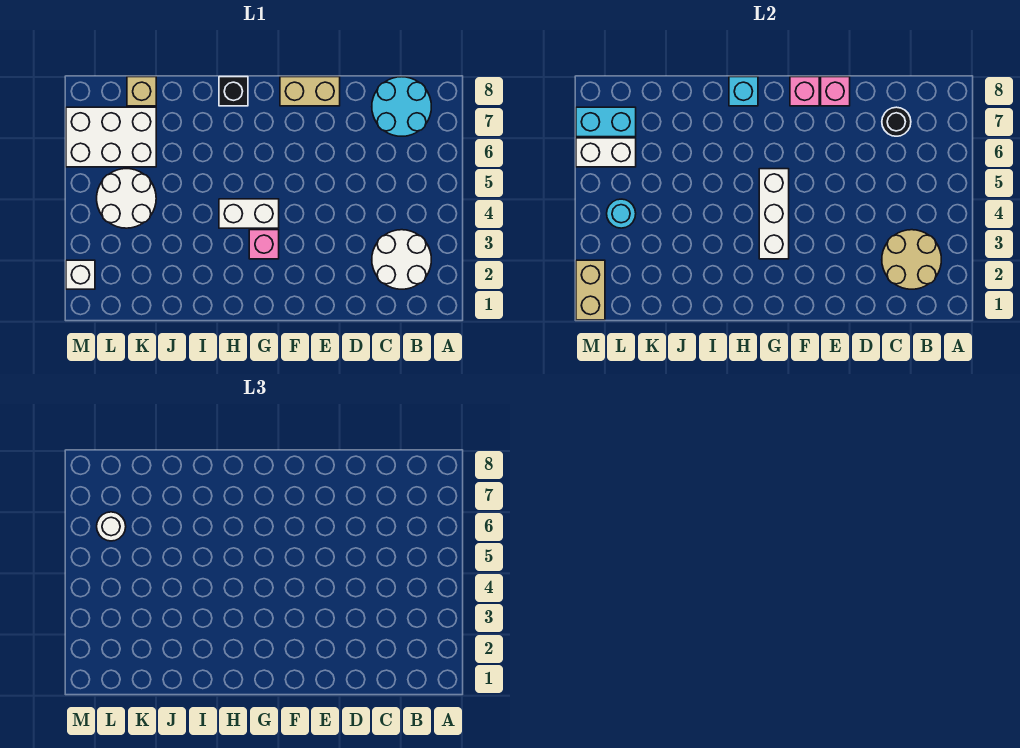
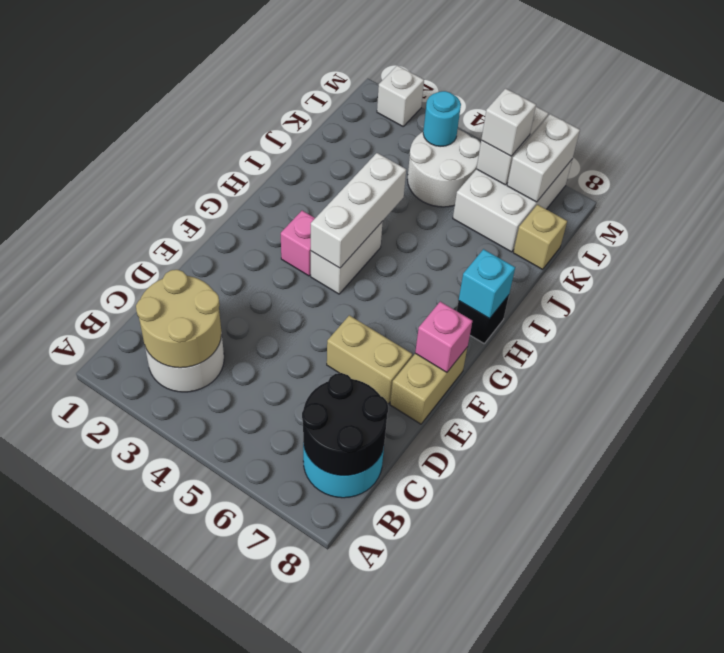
black round brick C7 level 2 -> black round brick B7:C8 level 2
pink brick E8 level 2 -> none
white brick G3:G5 level 2 -> white brick G4:I4 level 2
white round brick L6 level 3 -> white brick L6 level 3
cyan brick L7:M7 level 2 -> white brick L7:M7 level 2
tan brick M1:M2 level 2 -> tan brick E6:E7 level 1

